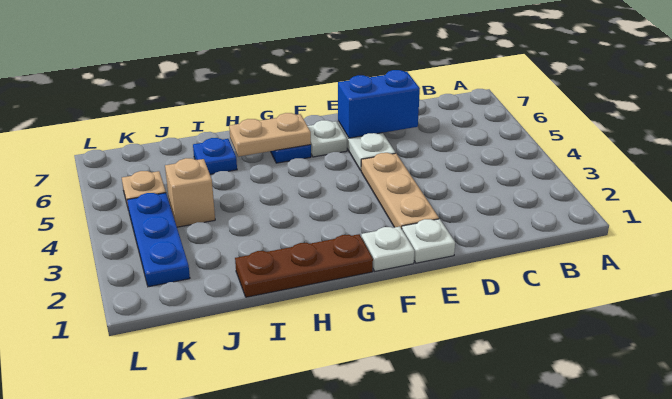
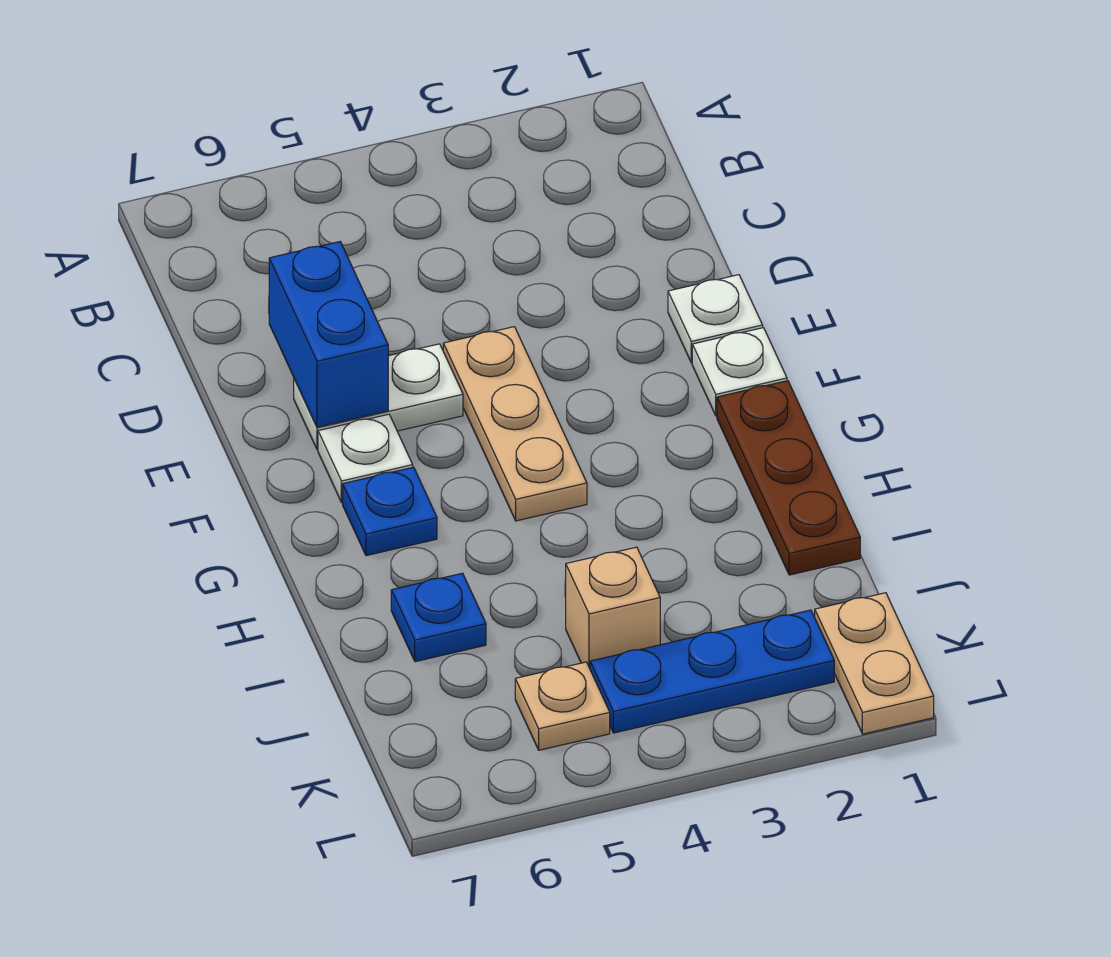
tan plate E2:E4 level 1 -> tan plate E4:G4 level 1
tan plate G6:H6 level 2 -> tan plate K1:L1 level 1

